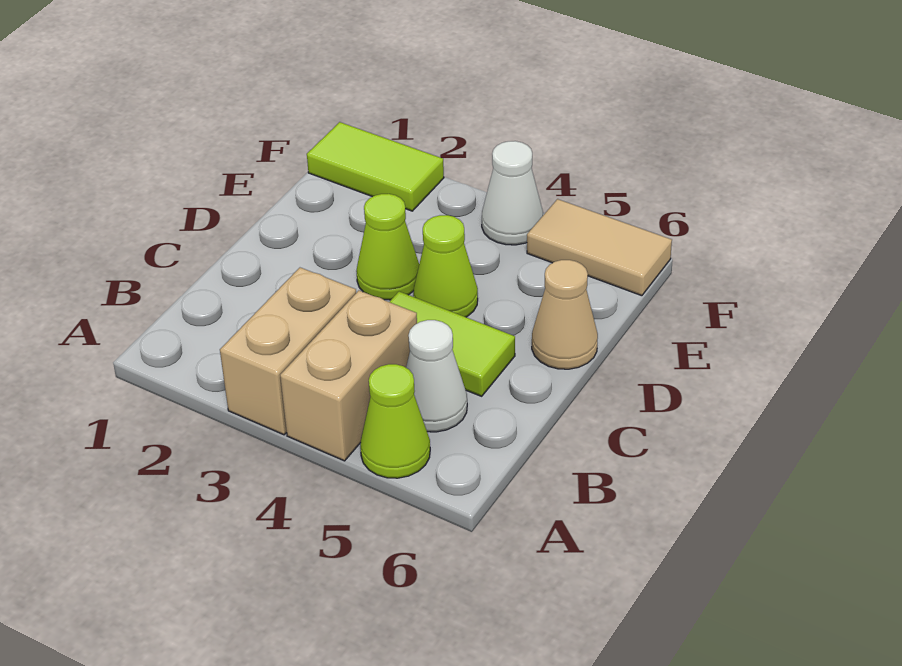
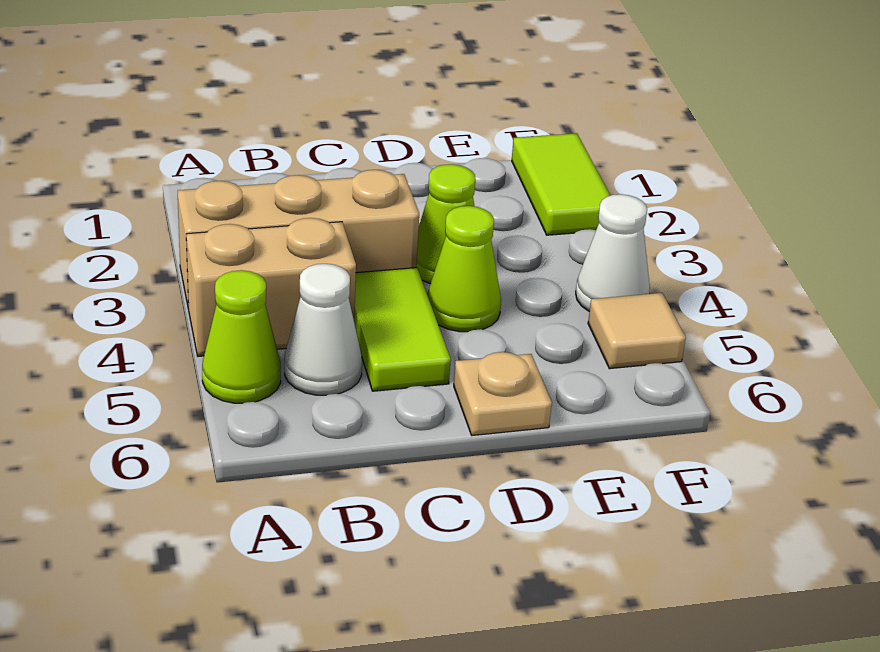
tan brick A3:B3 level 1 -> tan brick A3:C3 level 1
tan cone D6 level 1 -> tan plate D6 level 1
tan tile F5:F6 level 1 -> tan tile F5 level 1

